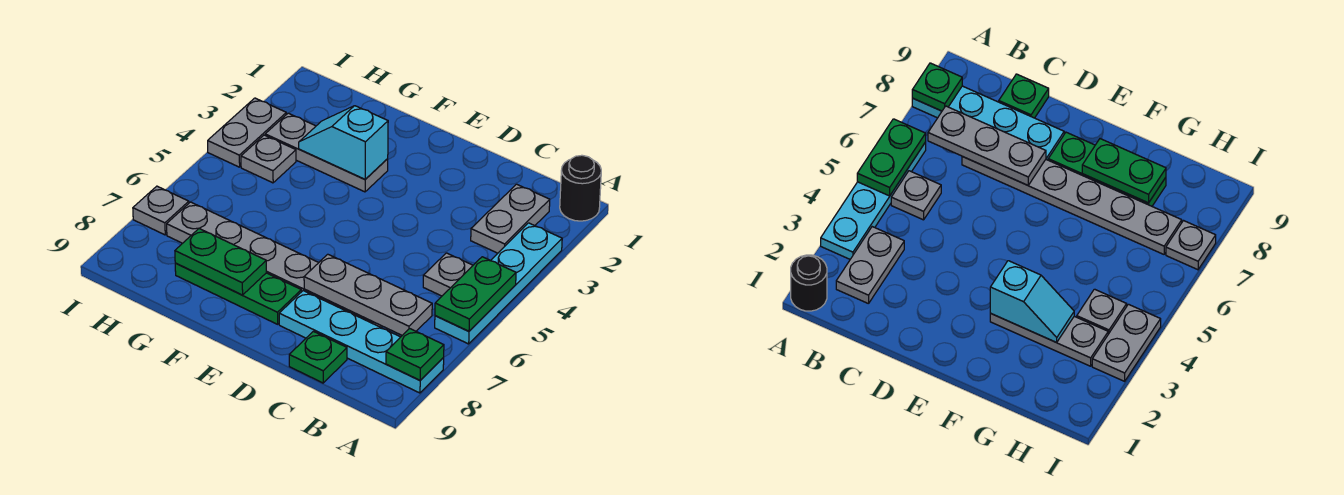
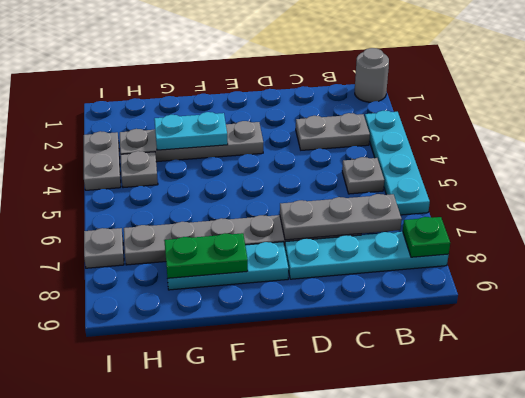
black round brick A1 level 1 -> grey round brick A1 level 1
green plate A5:A6 level 2 -> none
grey plate B2:B3 level 1 -> grey plate B3:C3 level 1
green plate C9 level 1 -> none
green plate E8:G8 level 1 -> cyan plate E8:G8 level 1
grey plate F3:H3 level 1 -> grey plate E3:H3 level 1
cyan slope F3:G3 level 2 top F -> cyan plate F3:G3 level 2

